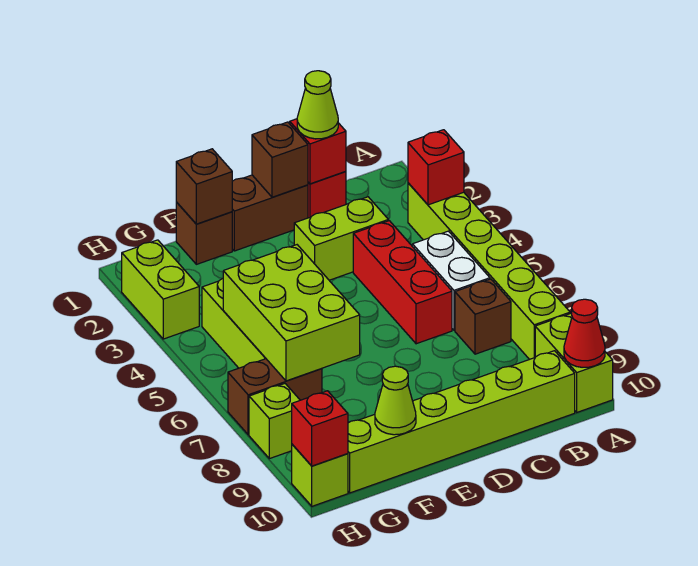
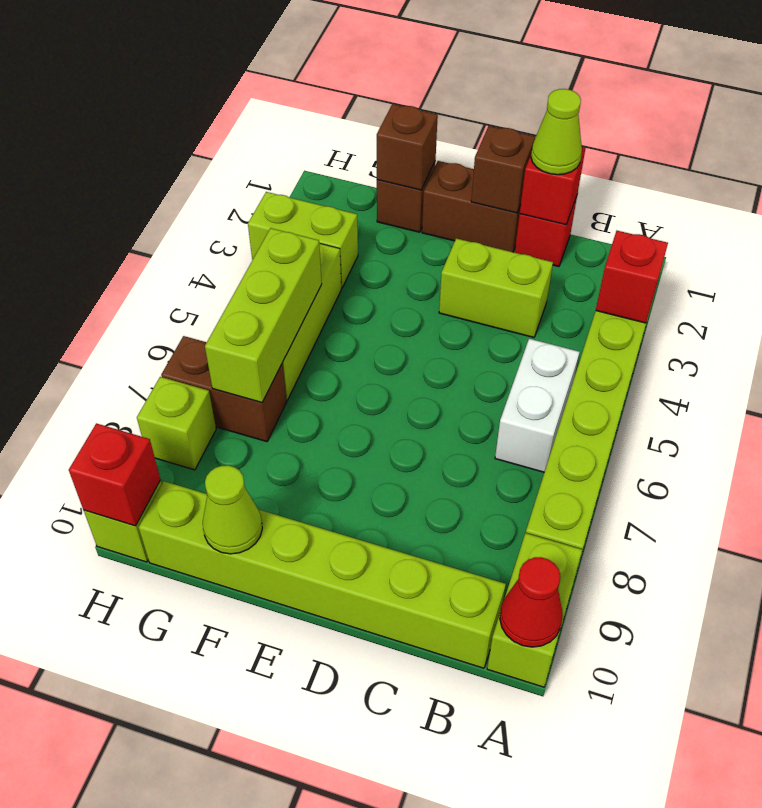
brown brick B7 level 1 -> none
red brick C4:C6 level 1 -> none
lime brick F5:G7 level 2 -> lime brick G5:G7 level 2
lime brick H2:H3 level 1 -> lime brick G3:H3 level 1

